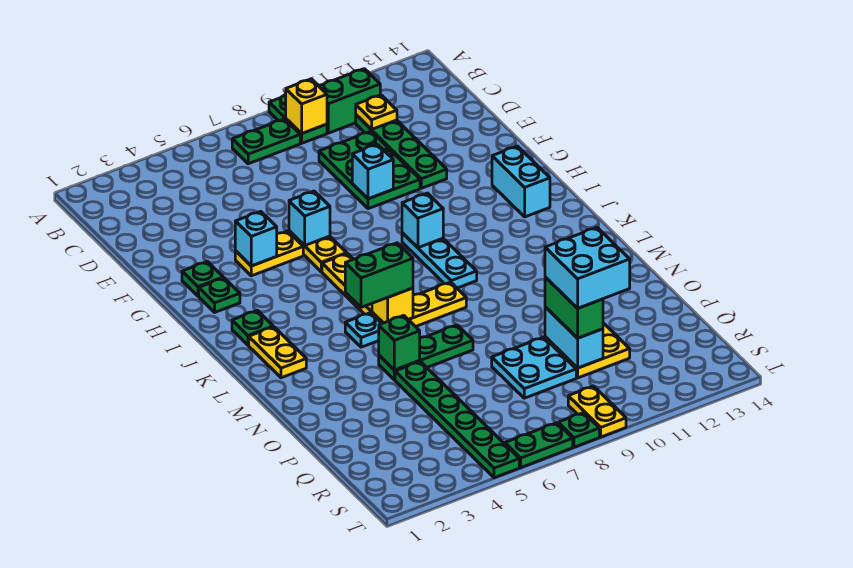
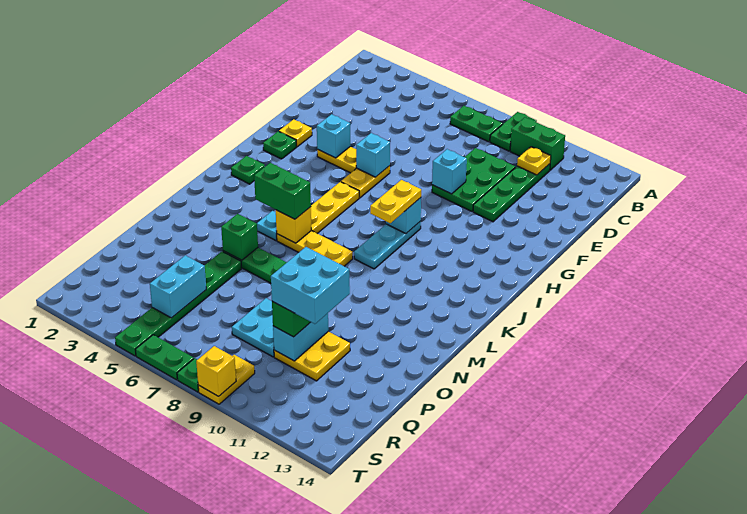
yellow brick B9 level 2 -> yellow brick T9 level 2
green plate G2 level 1 -> yellow plate G2 level 1
cyan brick H13:I13 level 1 -> cyan brick Q5:R5 level 2
yellow plate K2:L2 level 1 -> yellow plate I9:J9 level 3

